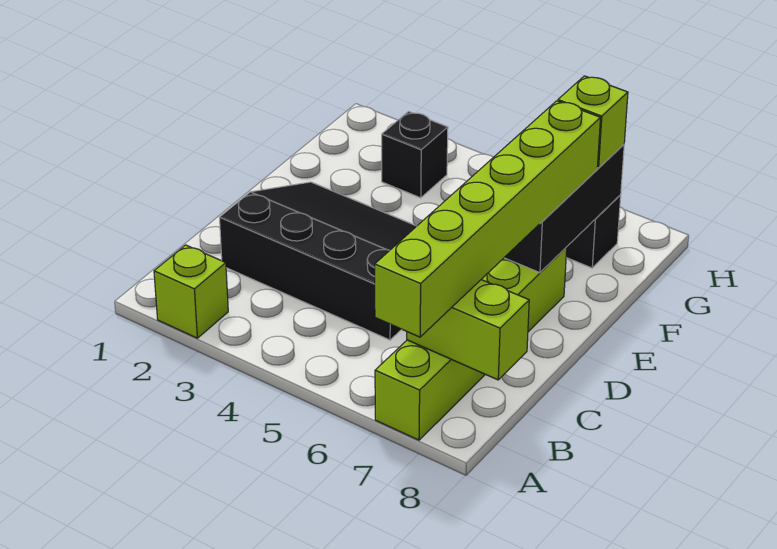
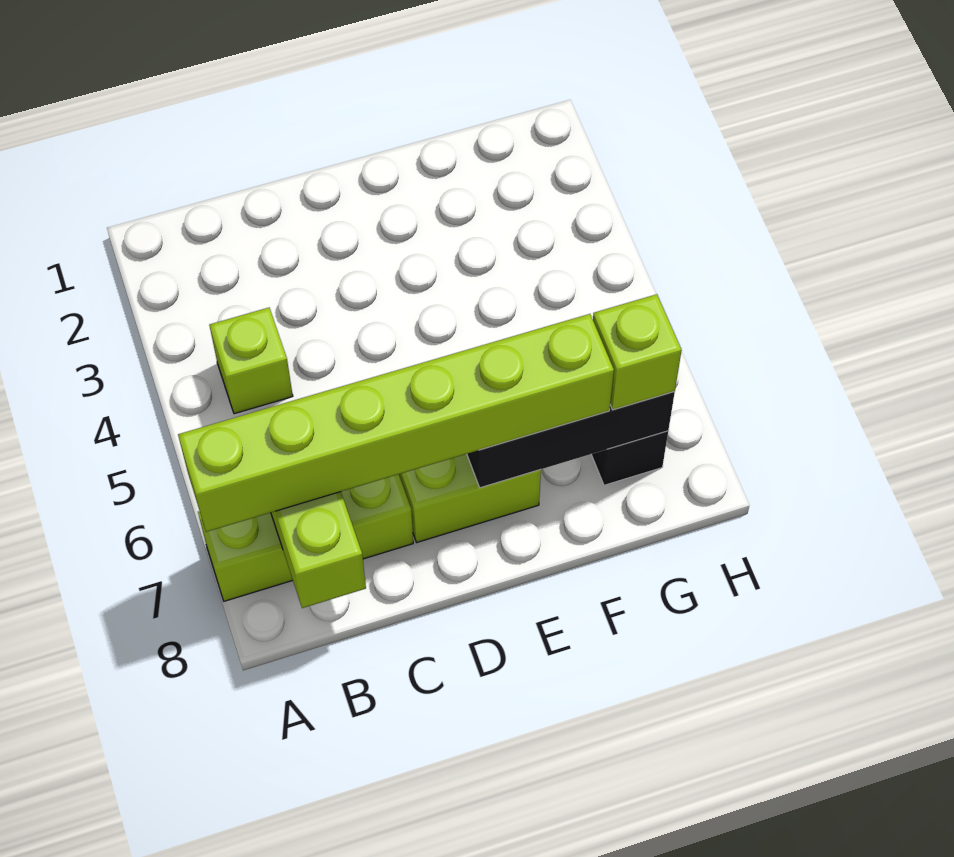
lime brick A2 level 1 -> lime brick B4 level 1
black slope C2:E5 level 1 top C -> none
black brick G3 level 1 -> none

